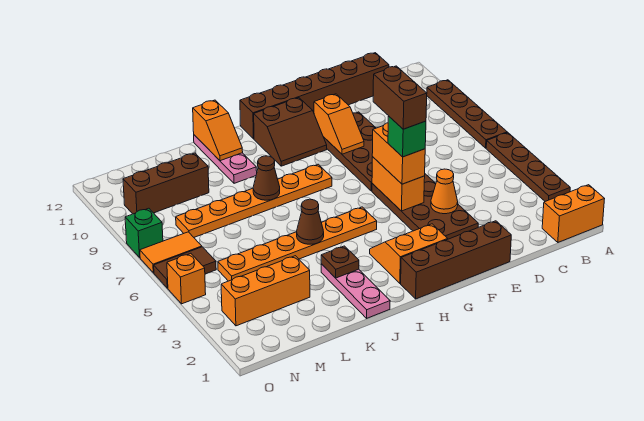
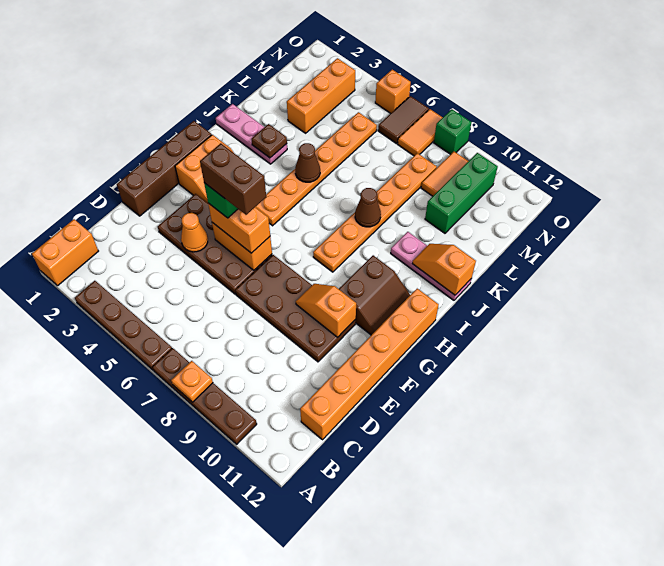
none -> orange plate A8 level 2
brown brick C12:H12 level 1 -> orange brick C12:H12 level 1
brown slope G10:H11 level 1 top 11 -> brown slope G10:H11 level 1 top 10
brown brick L10:N10 level 1 -> green brick L10:N10 level 1
none -> orange tile M9:N9 level 1

